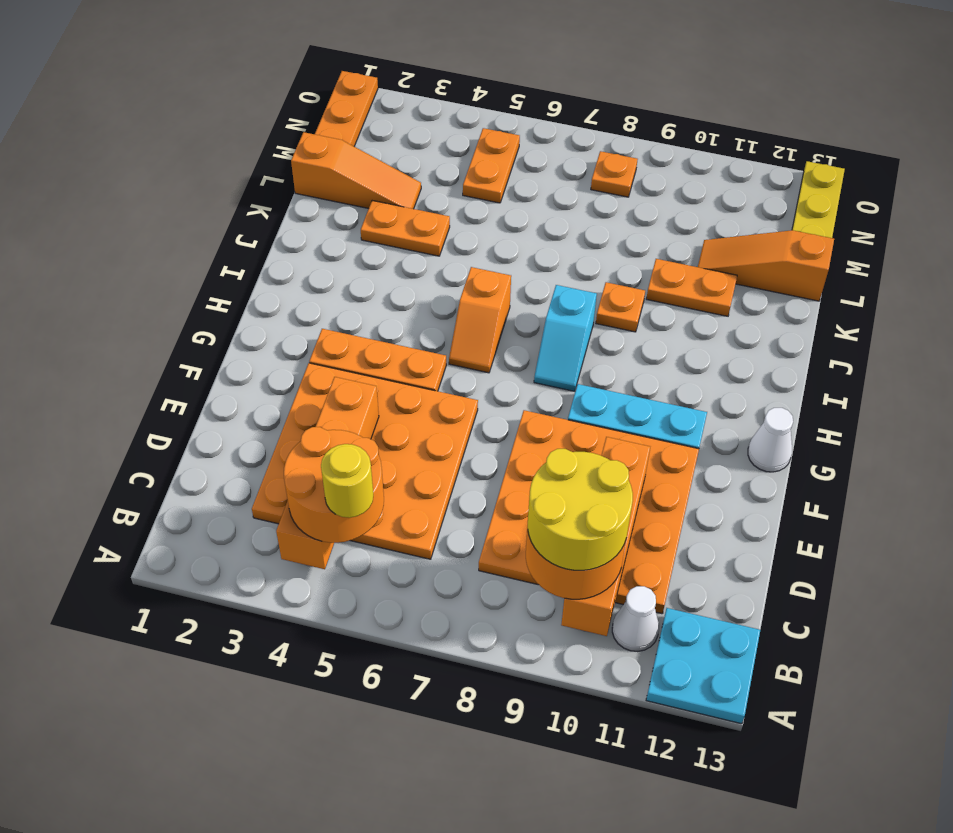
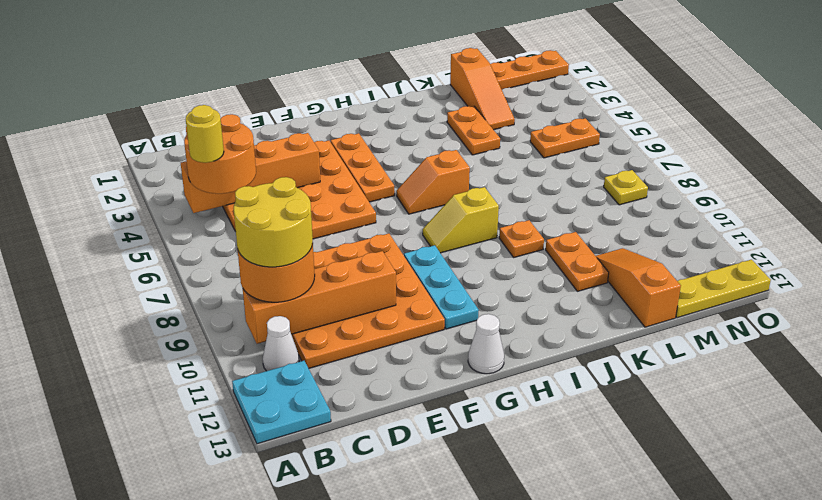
cyan slope H8:I8 level 1 top I -> yellow slope H8:I8 level 1 top I
orange plate N8 level 1 -> yellow plate N8 level 1

